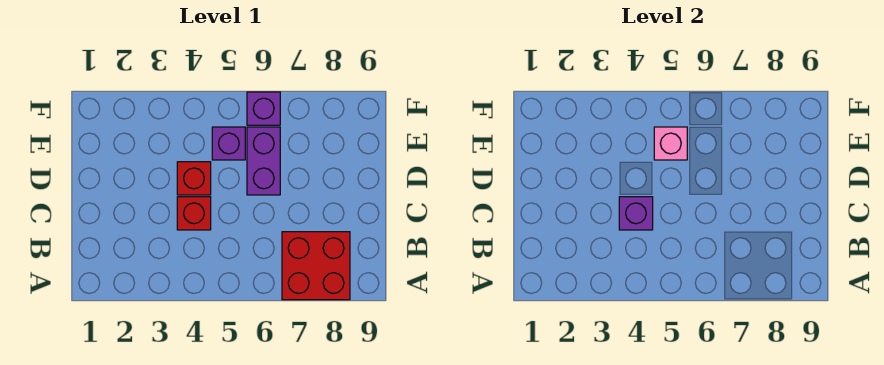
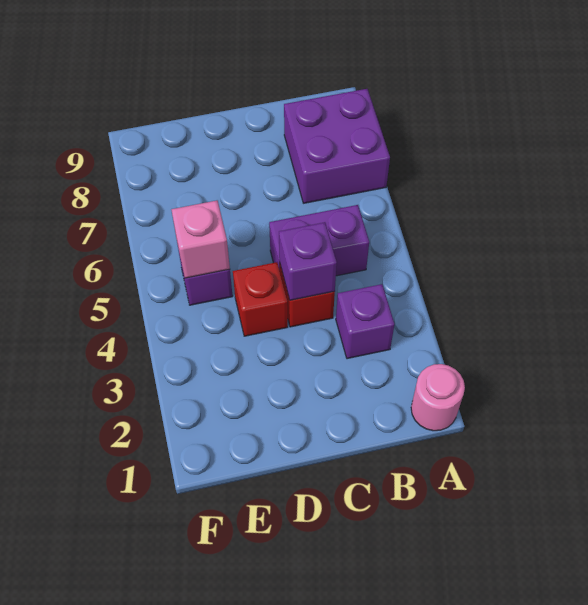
none -> pink round brick A1 level 1
red brick A7:B8 level 1 -> purple brick A7:B8 level 1
purple brick D6:E6 level 1 -> purple brick B5:C5 level 1
purple brick F6 level 1 -> purple brick B3 level 1

